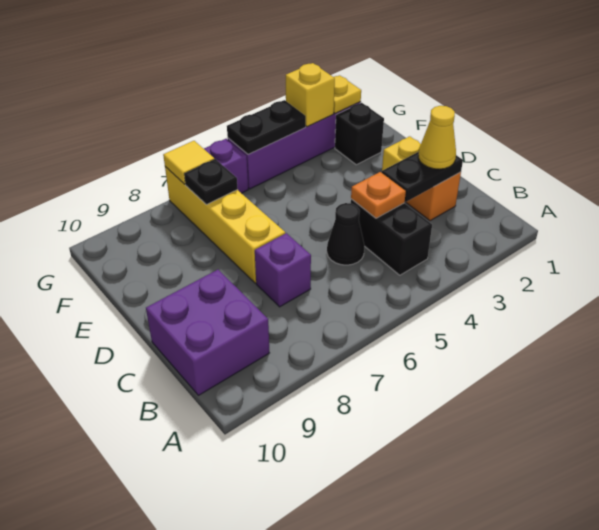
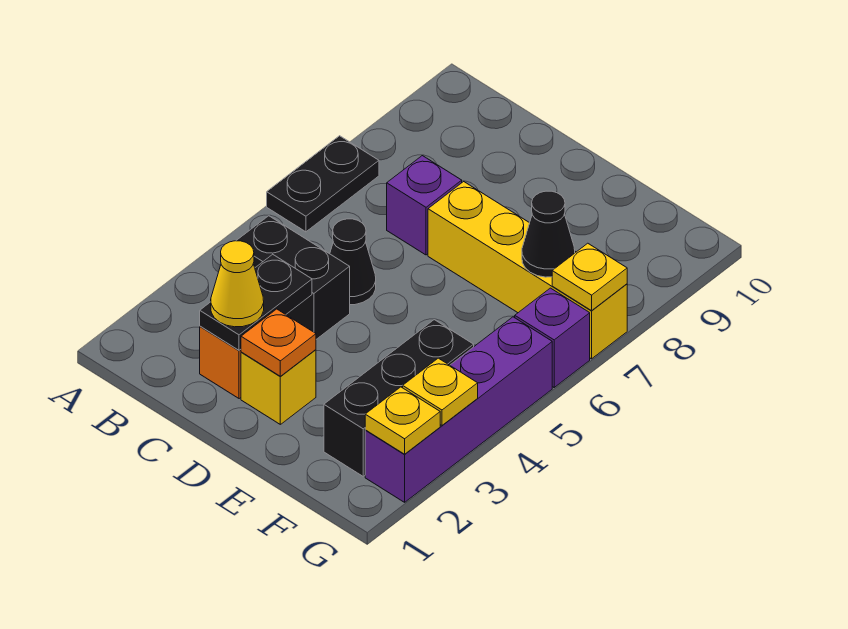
purple brick B9:C10 level 1 -> none
orange plate C4 level 2 -> orange plate D2 level 2
black brick F2 level 1 -> black brick F2:F4 level 1
black plate F7 level 2 -> black cone F7 level 2
yellow brick G3 level 2 -> yellow plate G3 level 2
black plate G4:G5 level 2 -> black plate A6:A7 level 1
yellow tile G7 level 2 -> yellow plate G7 level 2

